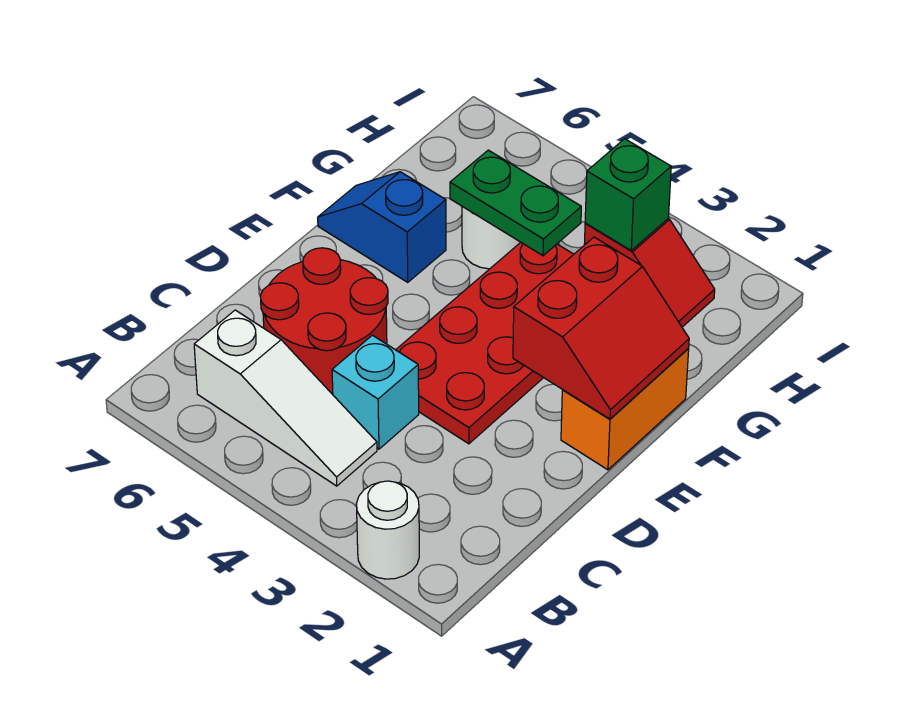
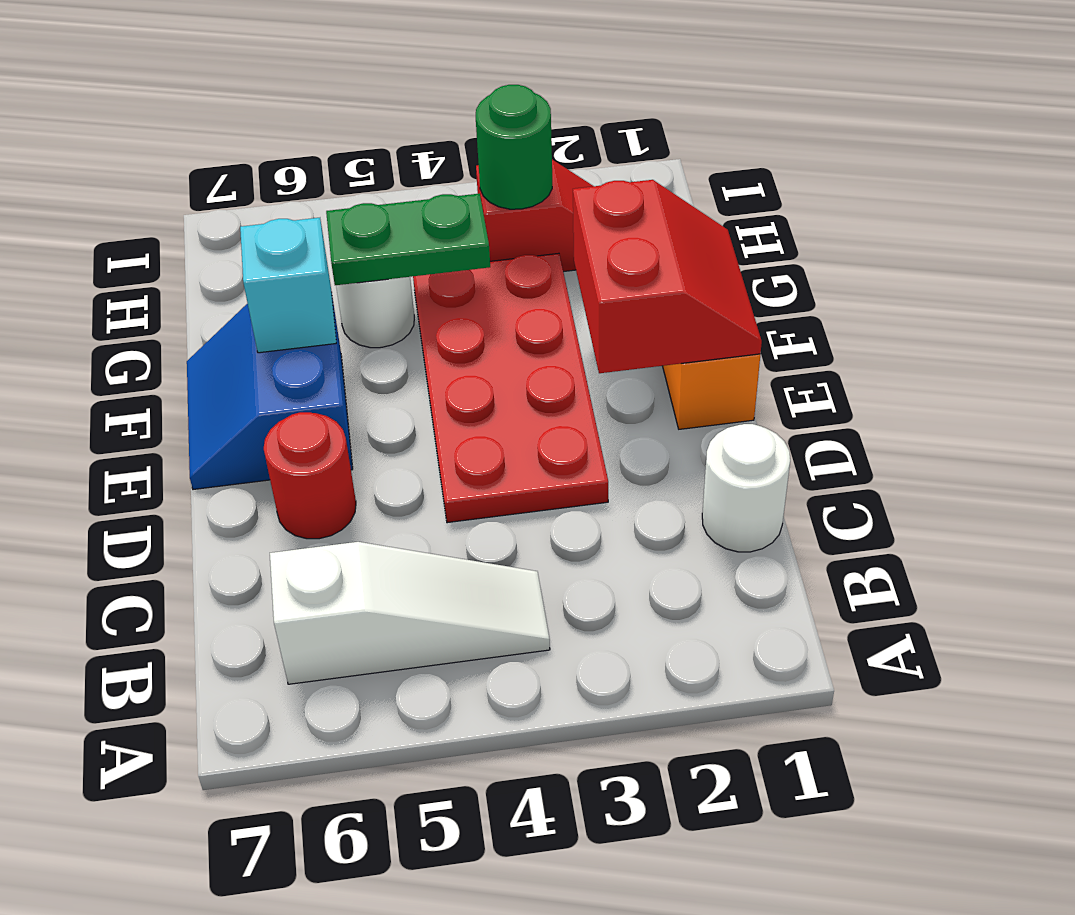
white round brick A2 level 1 -> white round brick C1 level 1
cyan brick C4 level 1 -> cyan brick F6 level 2
red round brick C5:D6 level 1 -> red round brick D6 level 1
blue slope F6:F7 level 1 top 6 -> blue slope E6:F7 level 1 top 6
green brick H3 level 2 -> green round brick H3 level 2

